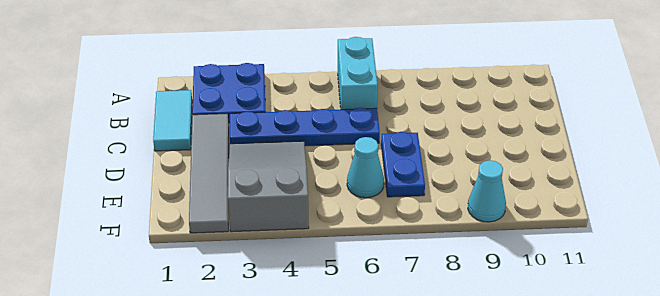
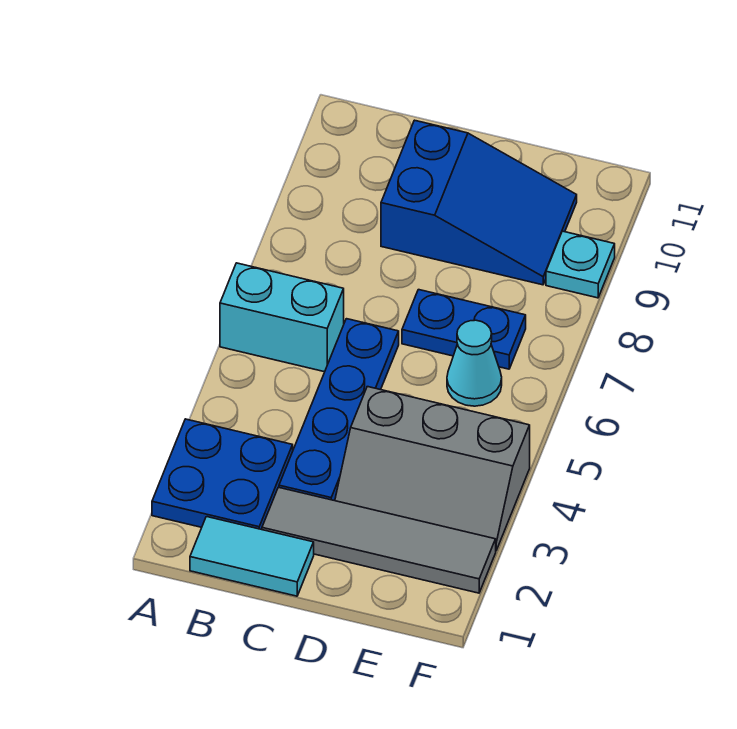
none -> blue slope C9:E10 level 1 top C
grey slope D3:F4 level 1 top F -> grey slope D3:F4 level 1 top 4
cyan cone F9 level 1 -> cyan plate F9 level 1

